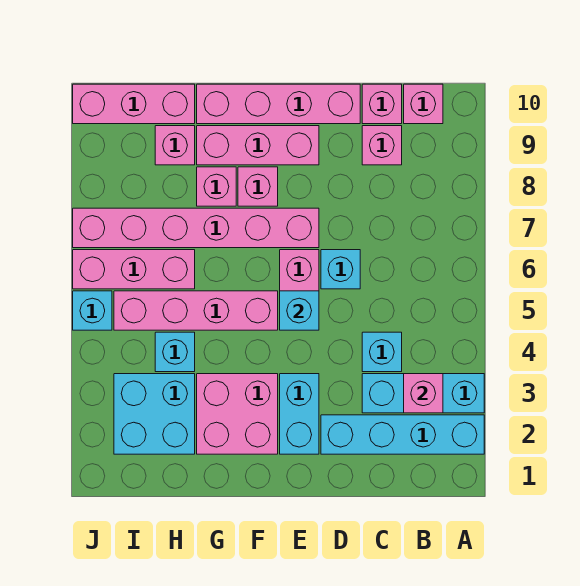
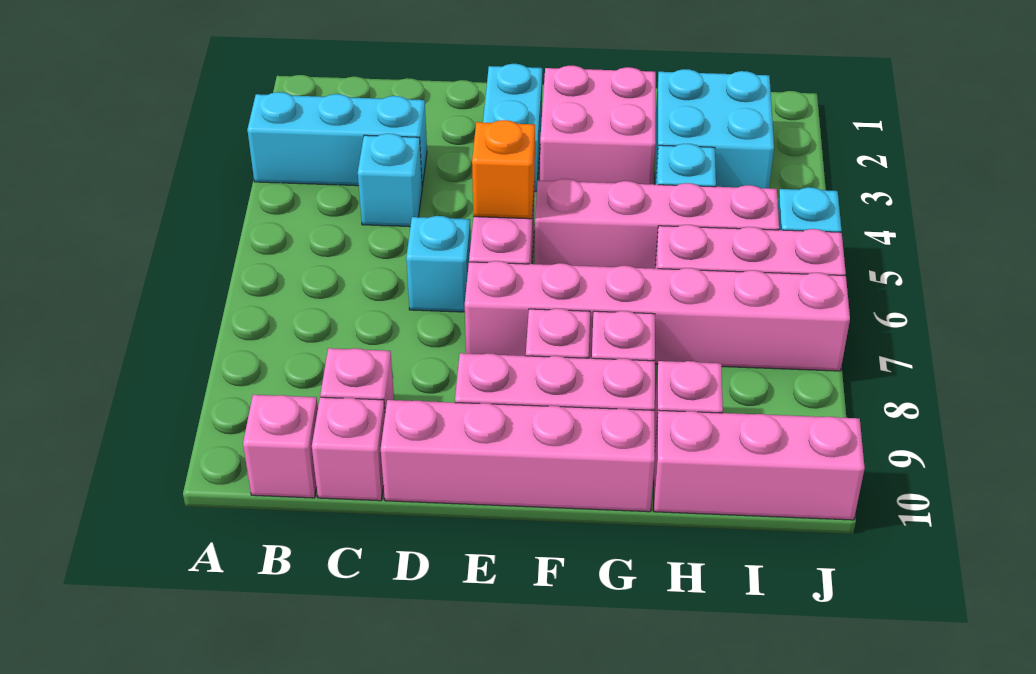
cyan brick A2:D2 level 1 -> none
pink brick B3 level 2 -> none
cyan brick E5 level 2 -> orange brick E5 level 2

